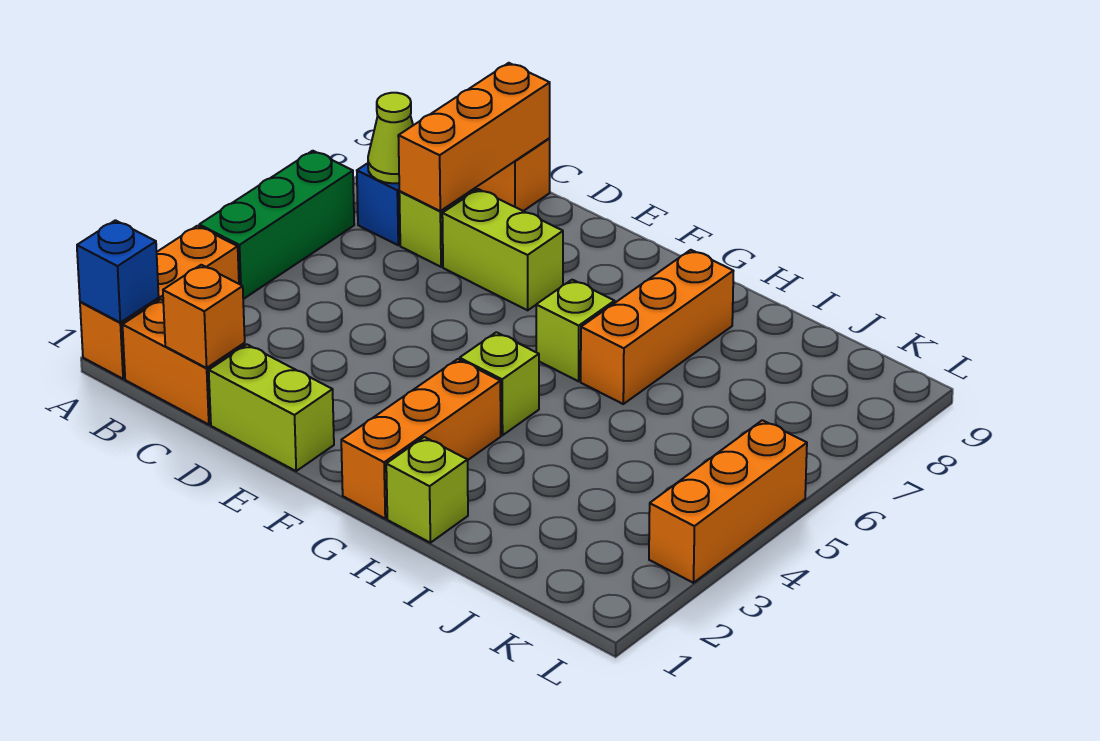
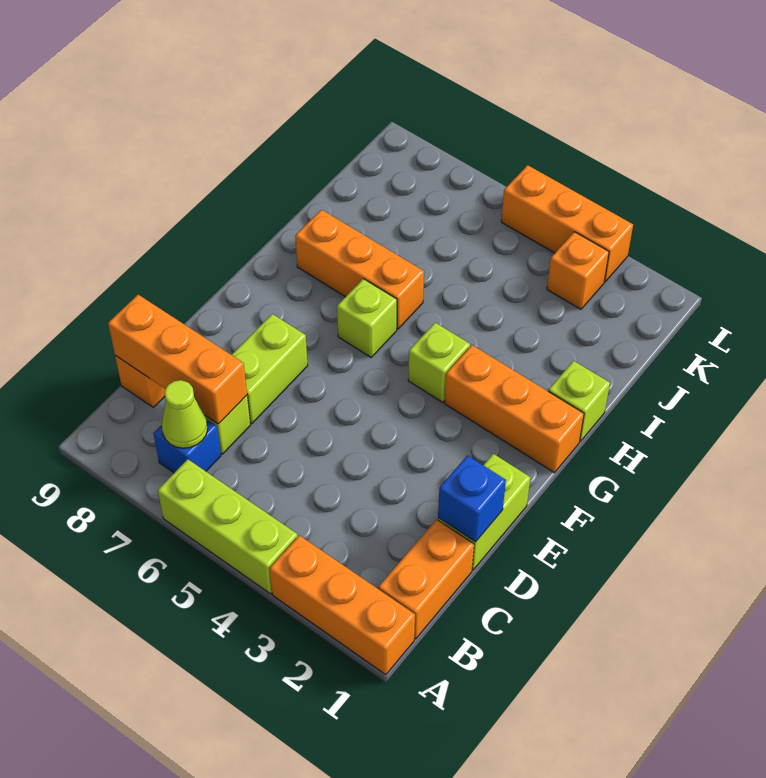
blue brick A1 level 2 -> blue brick D1 level 2
green brick A4:A6 level 1 -> lime brick A4:A6 level 1
orange brick C1 level 2 -> orange brick K3 level 1

